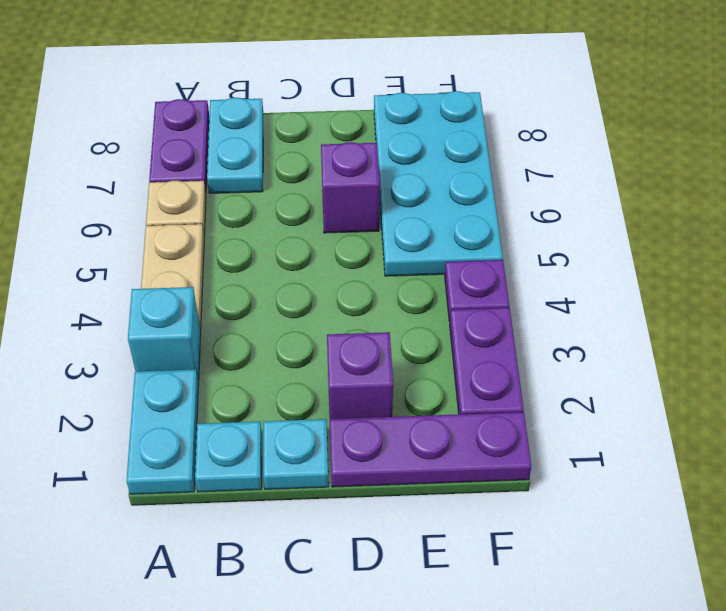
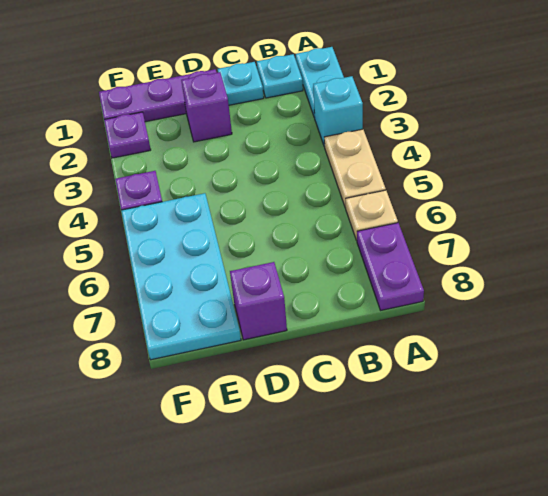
cyan plate B7:B8 level 1 -> none
purple brick D6 level 1 -> purple brick D8 level 1
purple plate F2:F3 level 1 -> purple plate F2 level 1

